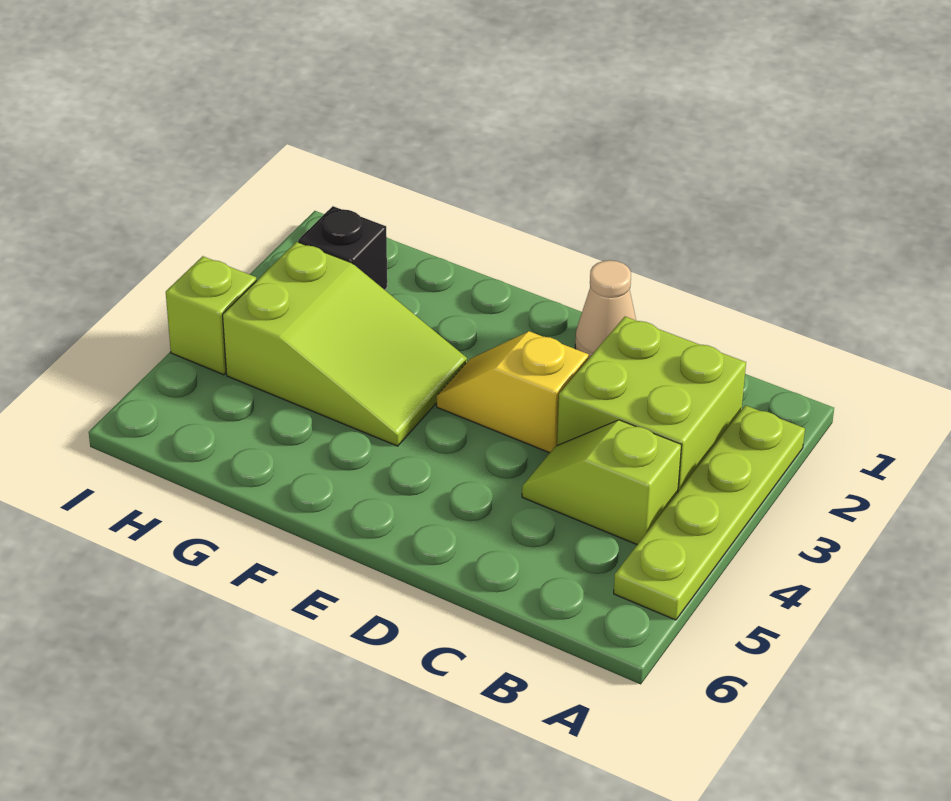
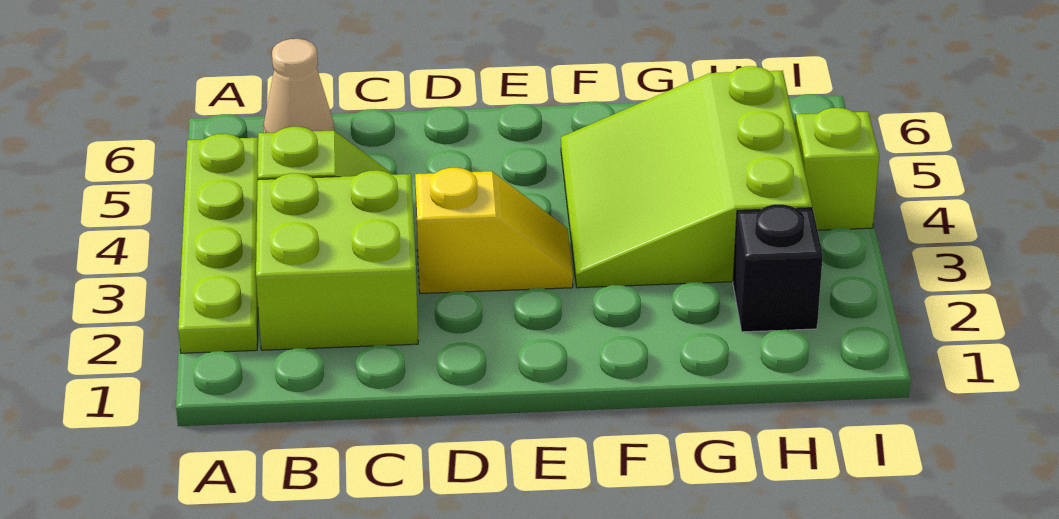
tan cone D1 level 1 -> tan cone B6 level 1
lime slope F3:H4 level 1 top H -> lime slope F3:H5 level 1 top H

